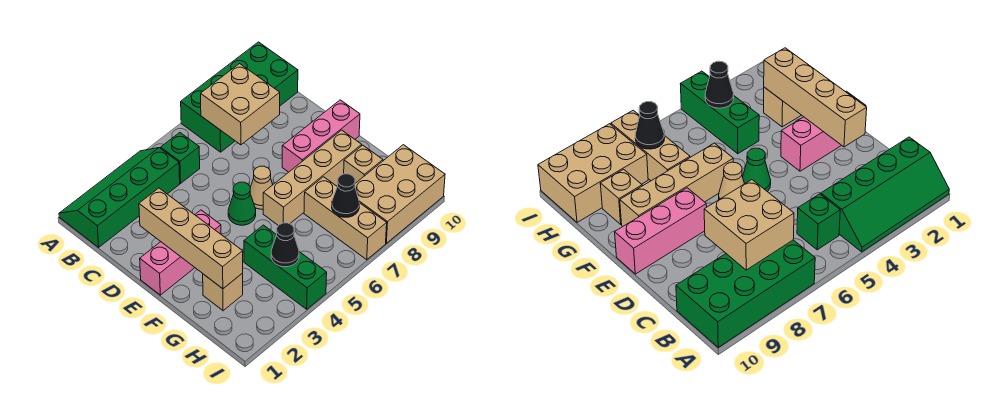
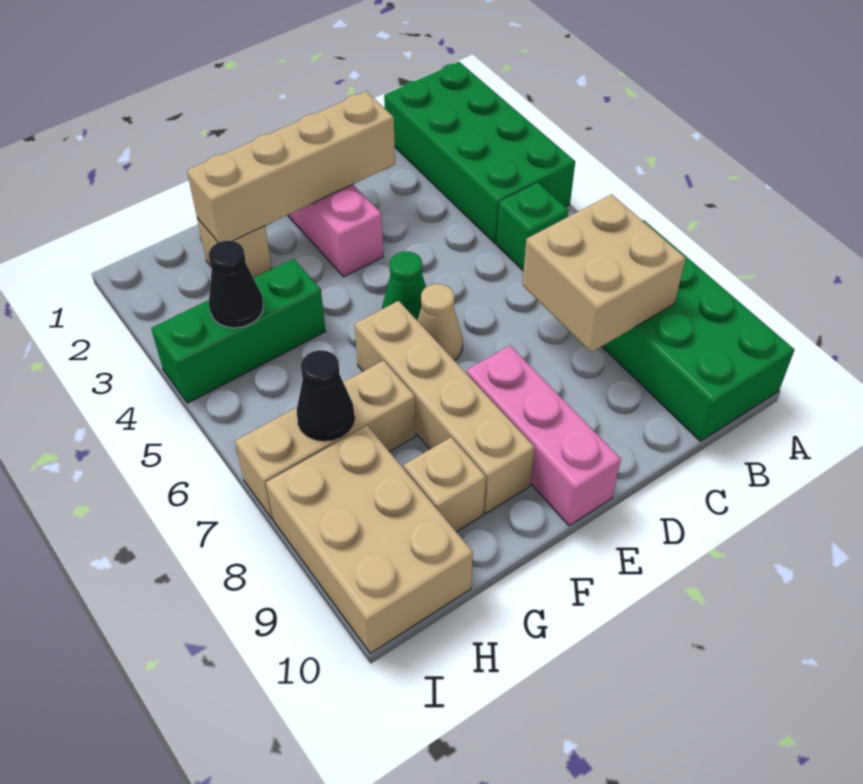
green slope A1:B4 level 1 top B -> green brick A1:B4 level 1

